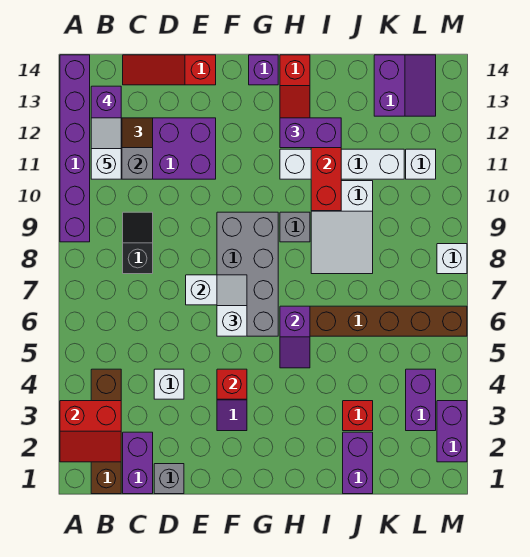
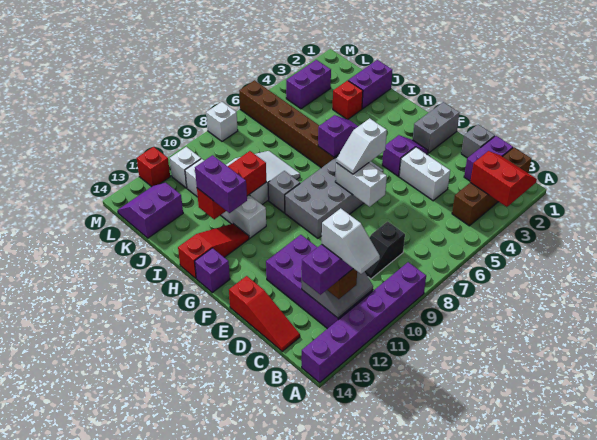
white slope B11:B12 level 5 top 11 -> white slope A12:B12 level 5 top B
white brick D4 level 1 -> white brick D4:E4 level 1
none -> grey brick F1:F2 level 1
red brick F4 level 2 -> red brick M12 level 1
purple brick M2:M3 level 1 -> none

